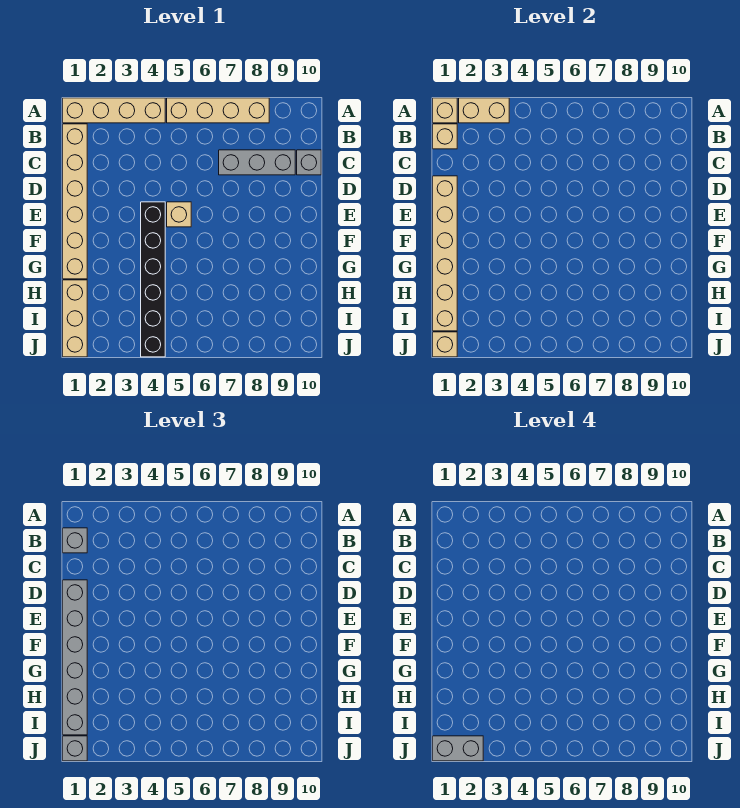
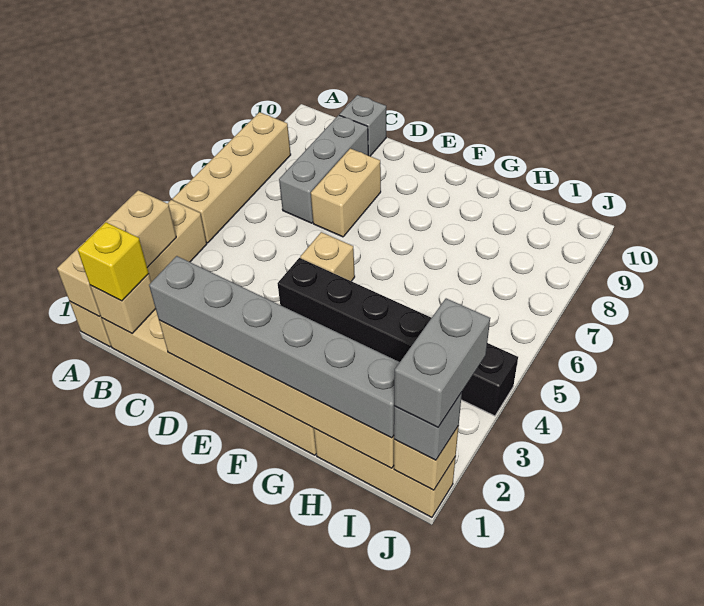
grey brick B1 level 3 -> yellow brick B1 level 3
none -> tan brick D7:D8 level 1

